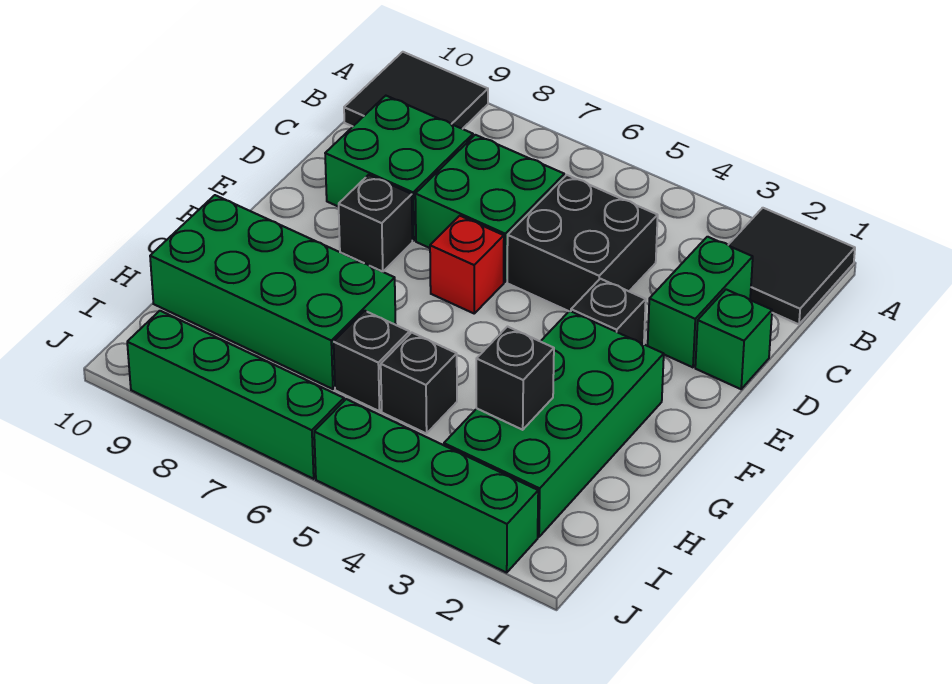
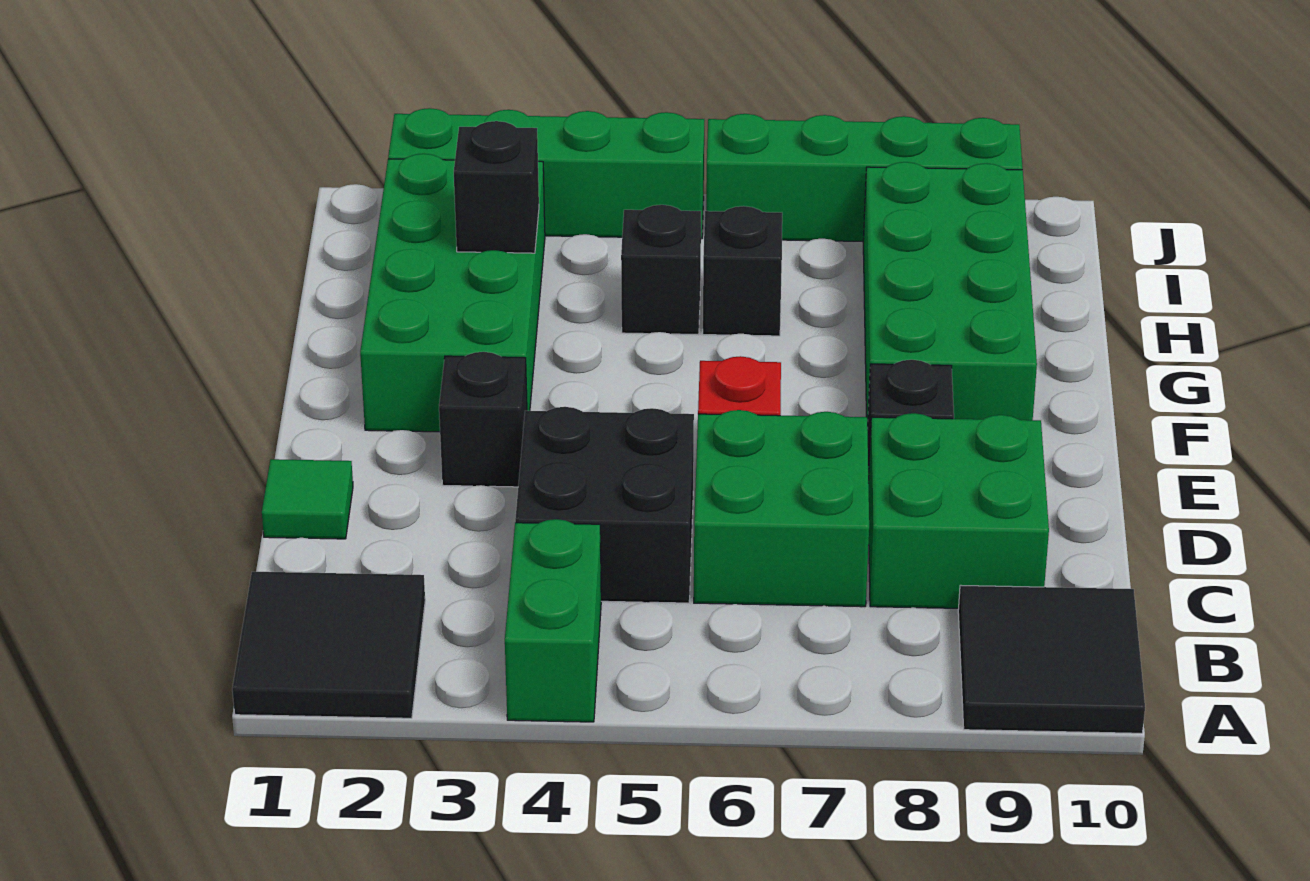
green brick C2:D2 level 1 -> green brick A4:B4 level 1
green brick D1 level 1 -> green tile D1 level 1
green brick G7:H10 level 1 -> green brick F8:I9 level 1

